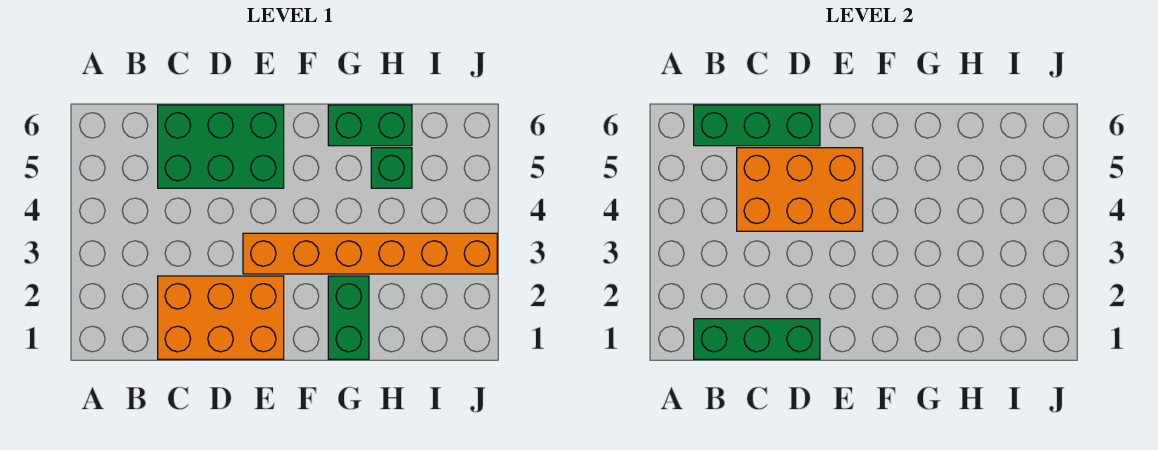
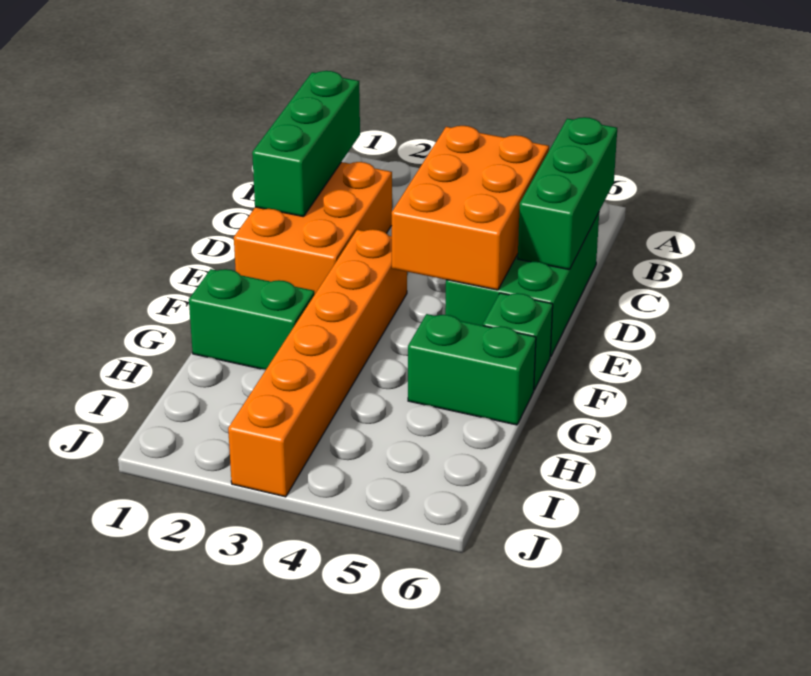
green brick G6:H6 level 1 -> green brick G5:G6 level 1
green brick H5 level 1 -> green brick F6 level 1

